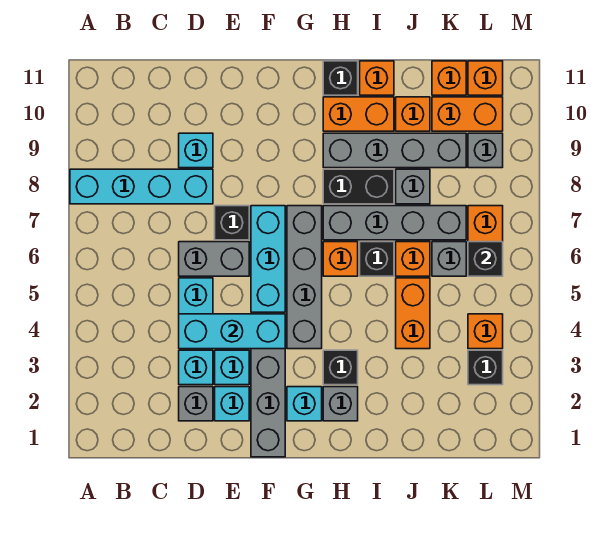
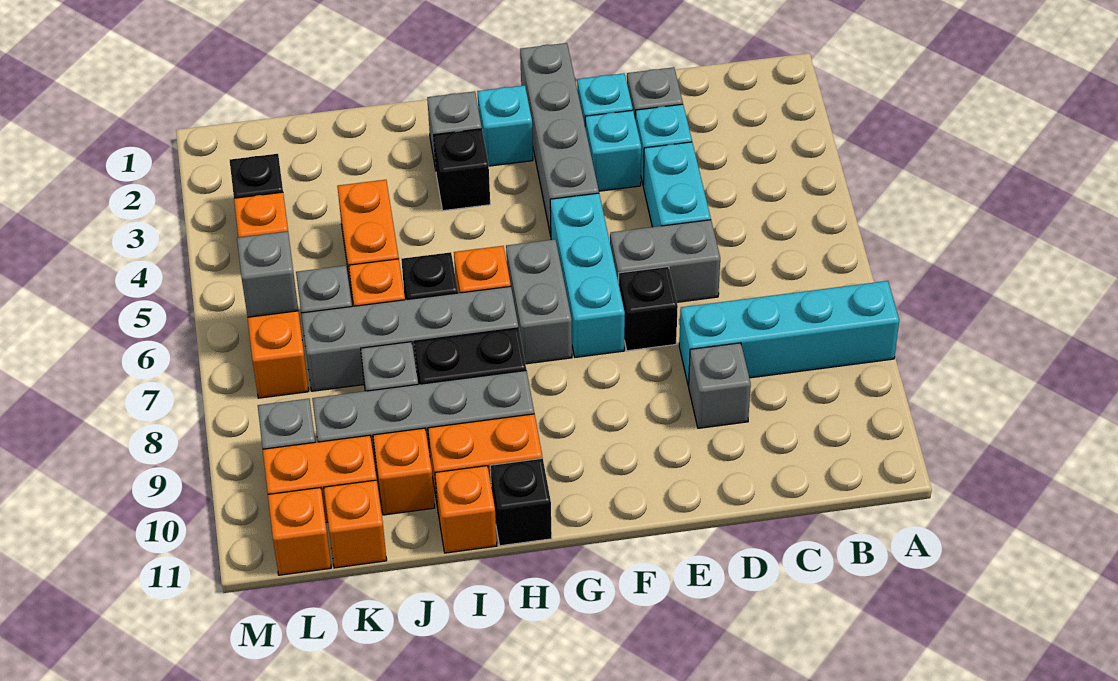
cyan brick D4:F4 level 2 -> none
cyan brick D9 level 1 -> grey brick D9 level 1
grey brick G4:G7 level 1 -> grey brick G6:G7 level 1
black brick L6 level 2 -> grey brick L6 level 2

